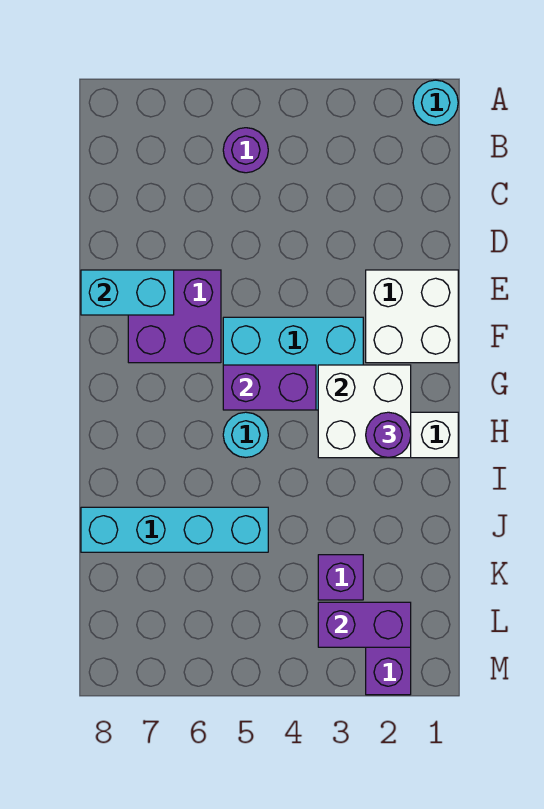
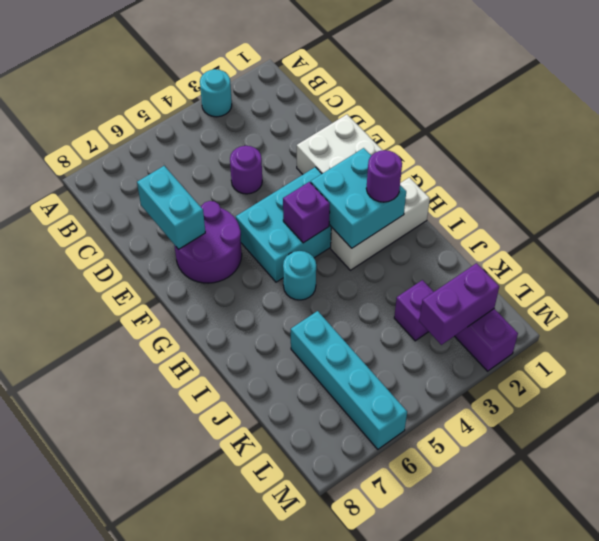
cyan round brick A1 level 1 -> cyan round brick A3 level 1
purple round brick B5 level 1 -> purple round brick D4 level 1
purple brick E6:F7 level 1 -> purple round brick E6:F7 level 1
cyan brick E7:E8 level 2 -> cyan brick D7:E7 level 2
white brick G2:H3 level 2 -> cyan brick G2:H3 level 2
purple brick G4:G5 level 2 -> purple brick G4 level 2
cyan brick J5:J8 level 1 -> cyan brick J6:M6 level 1

